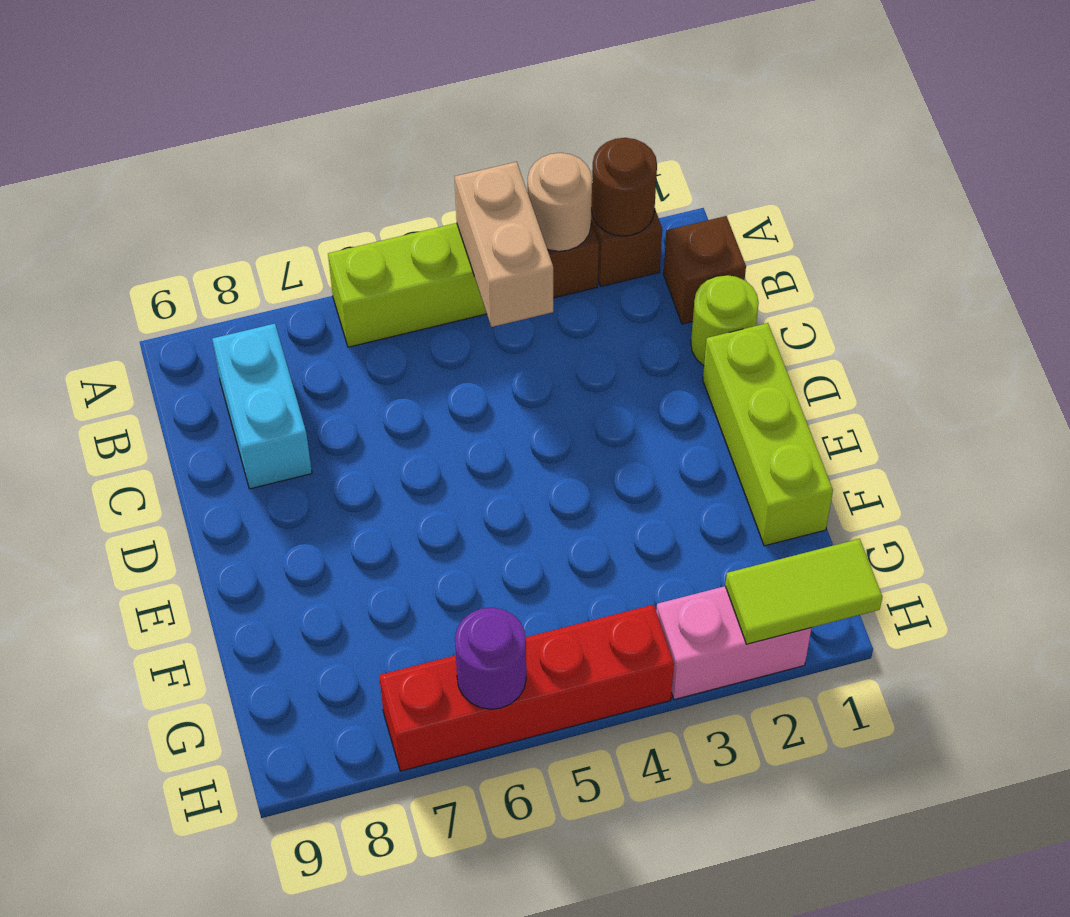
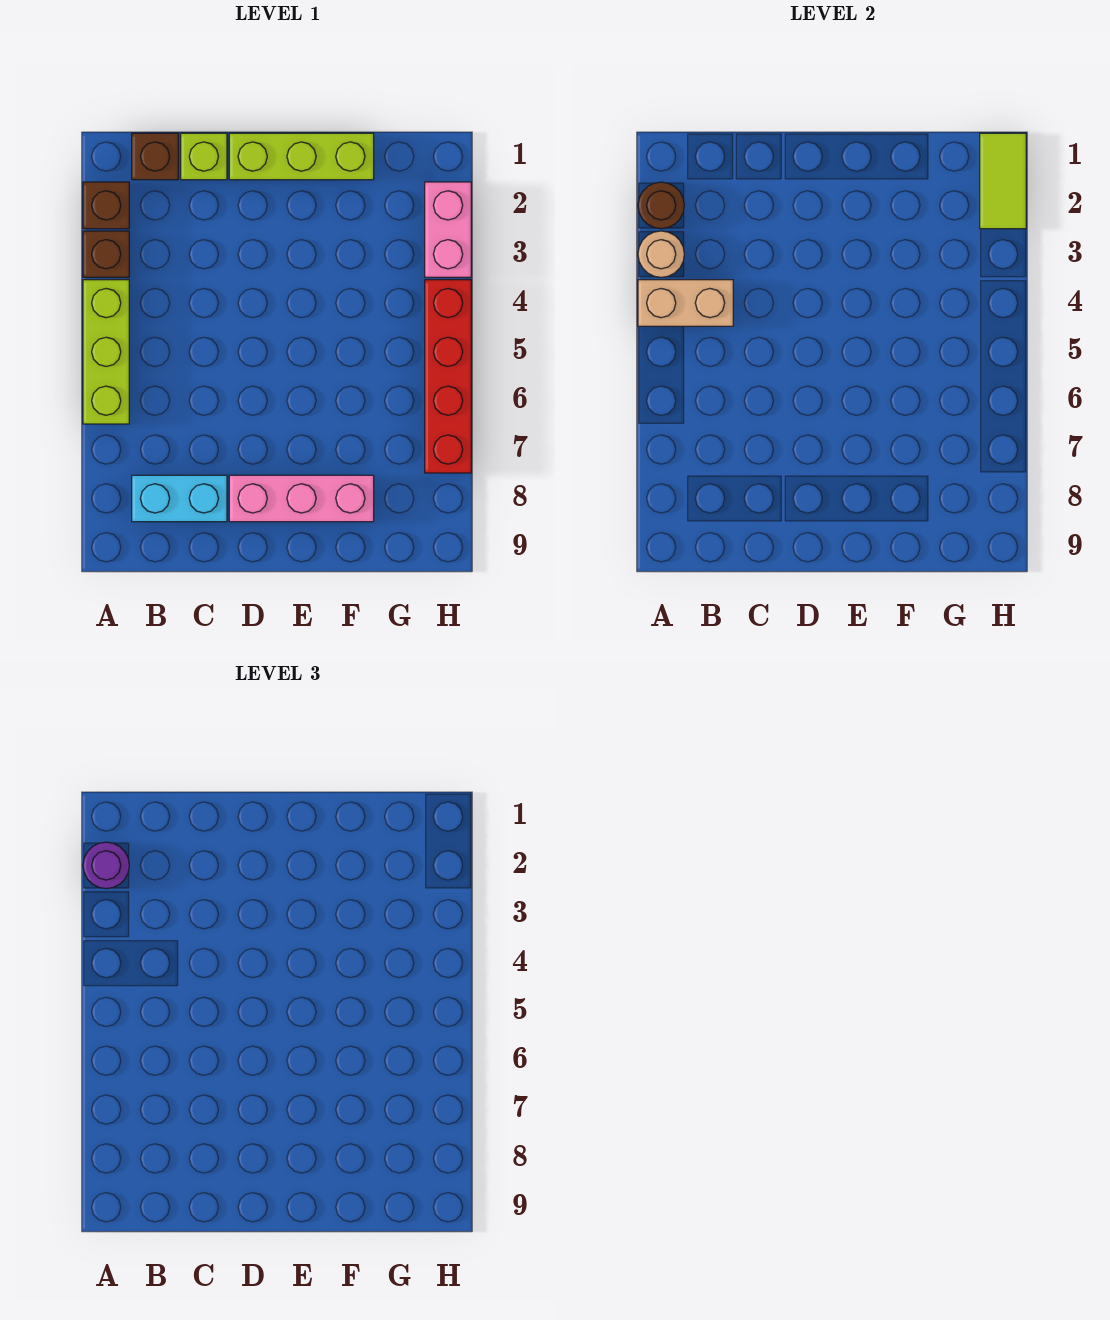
lime round brick C1 level 1 -> lime brick C1 level 1
none -> pink brick D8:F8 level 1
purple round brick H6 level 2 -> purple round brick A2 level 3

